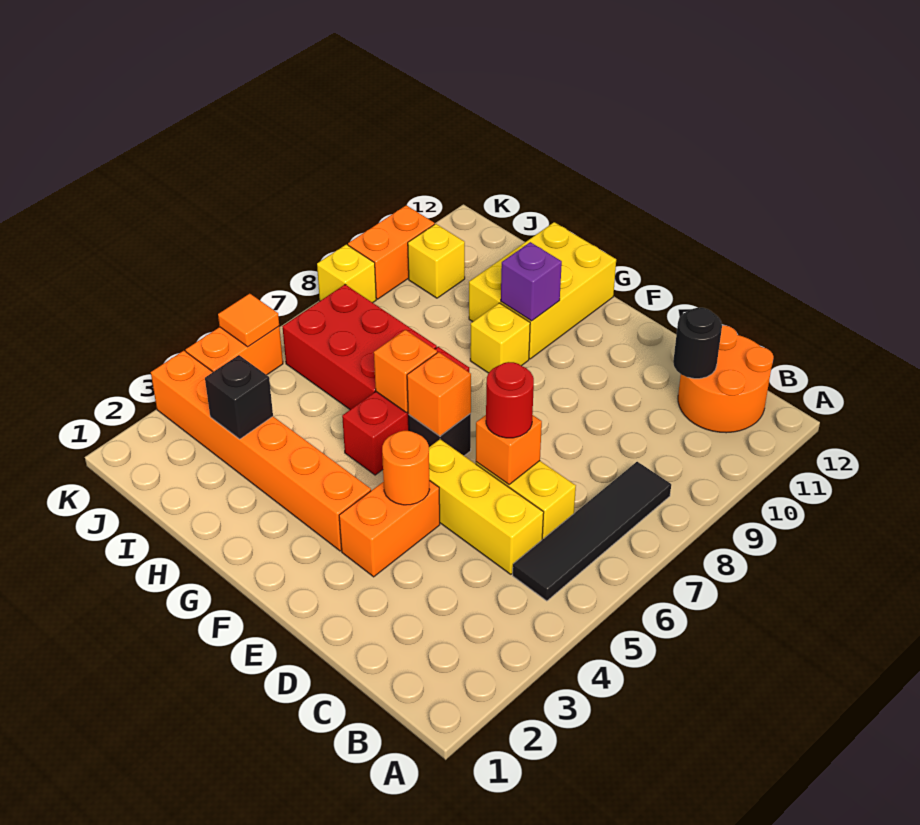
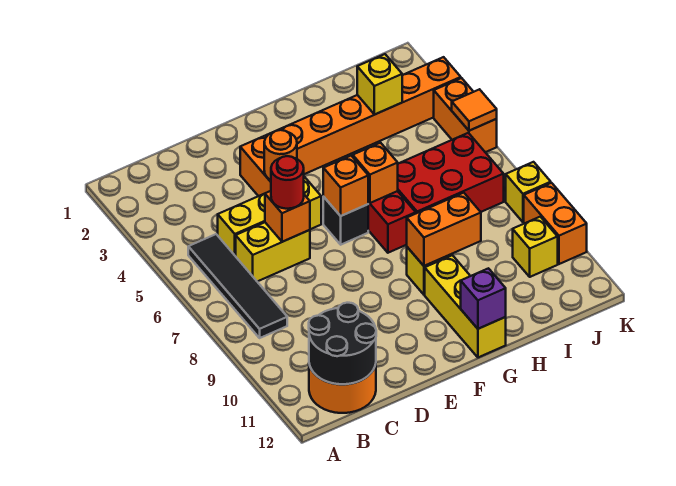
black round brick C11 level 2 -> black round brick B11:C12 level 2
none -> orange brick G9:H9 level 2
yellow brick G10:H12 level 1 -> yellow brick G10:G12 level 1
purple brick G10 level 2 -> purple brick G12 level 2
black brick I3 level 2 -> yellow brick I3 level 2

